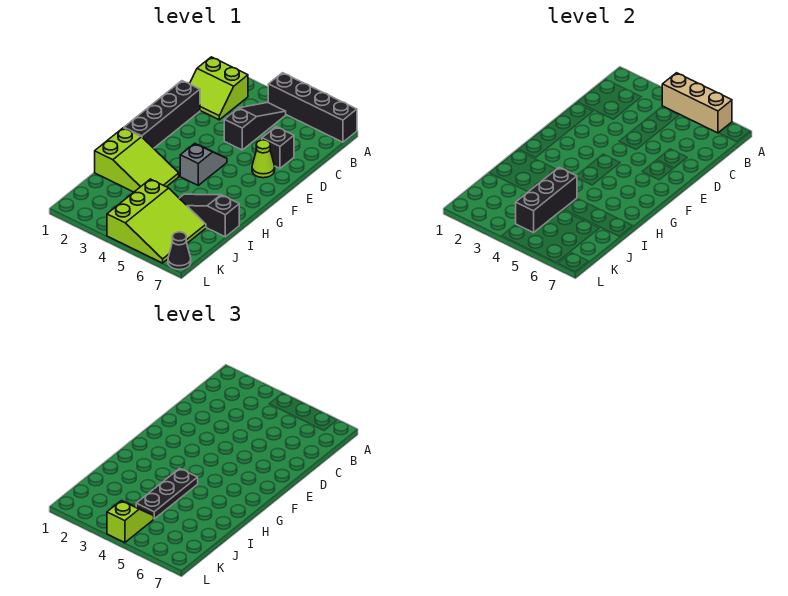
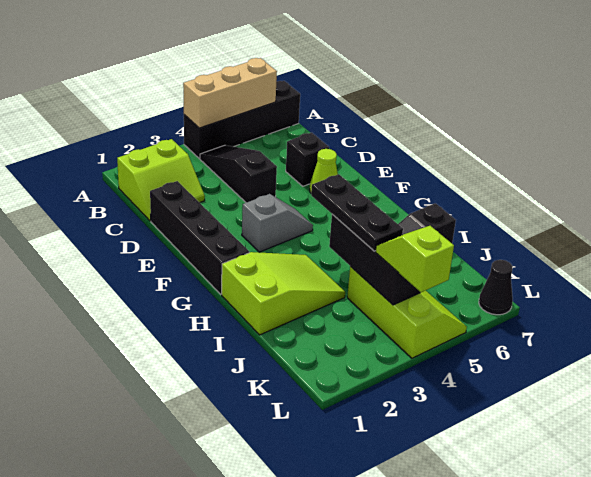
grey slope F4:G4 level 1 top G -> grey slope F3:F4 level 1 top 3
lime slope J4:L6 level 1 top 4 -> lime slope J4:L5 level 1 top 4

